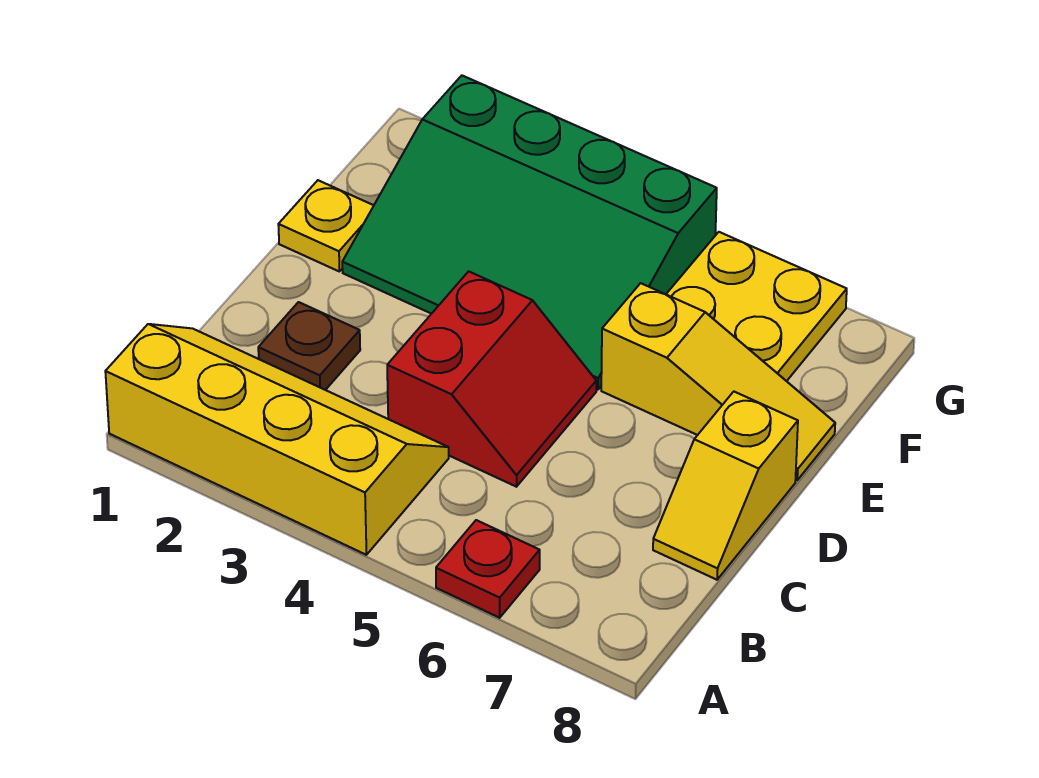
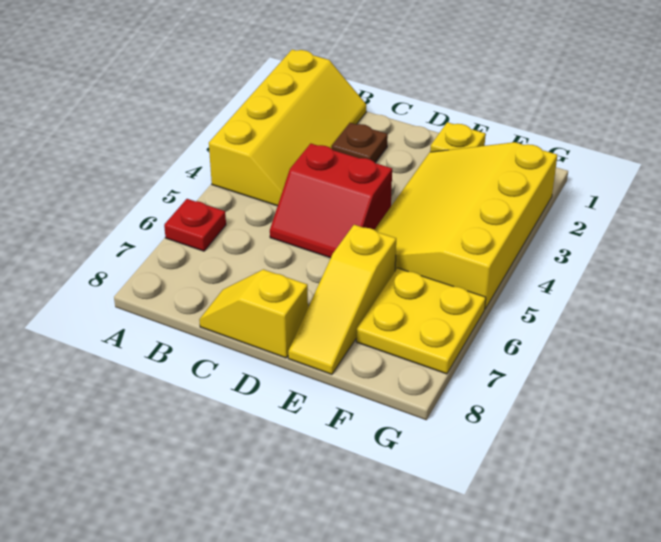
green slope E2:G5 level 1 top G -> yellow slope E2:G5 level 1 top G

